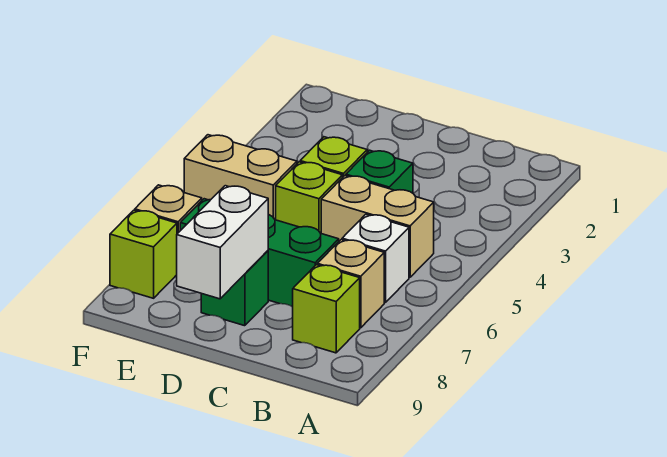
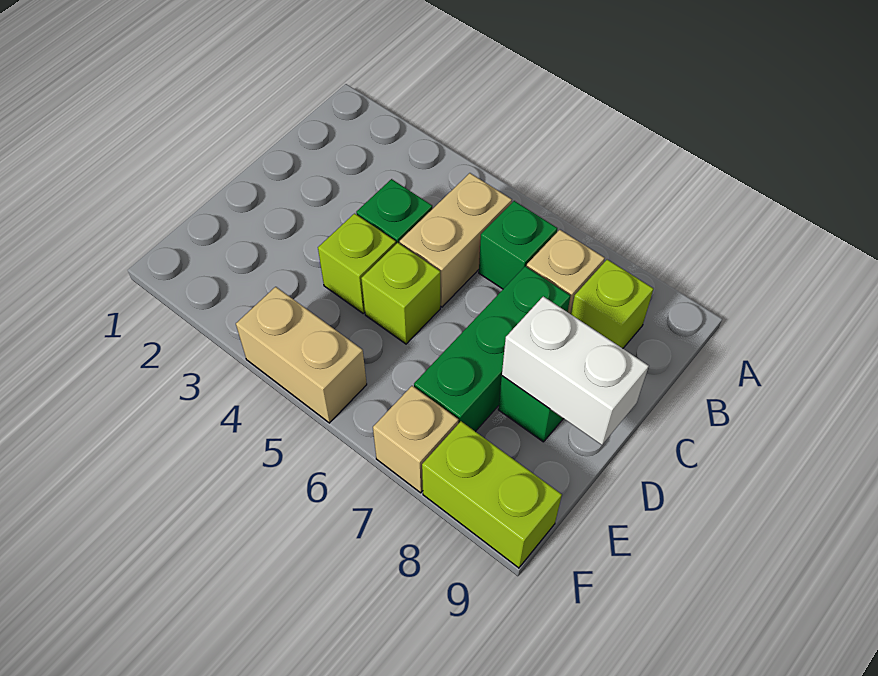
white brick B6 level 1 -> green brick B6 level 1
tan brick E5:F5 level 1 -> tan brick F4:F5 level 1
lime brick F8 level 1 -> lime brick F8:F9 level 1

